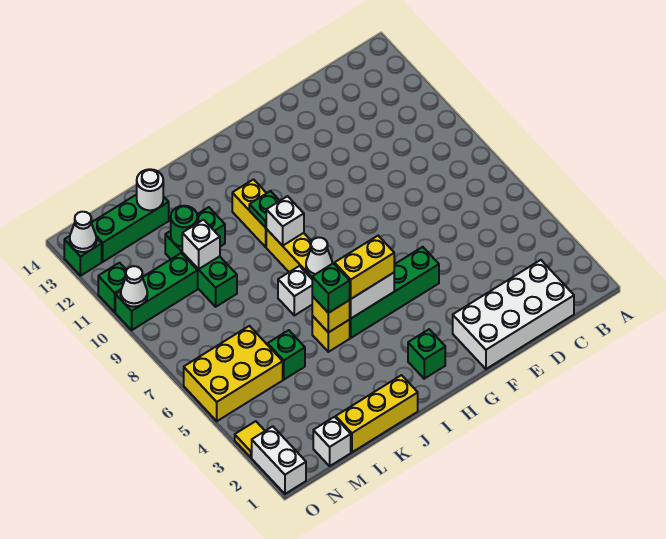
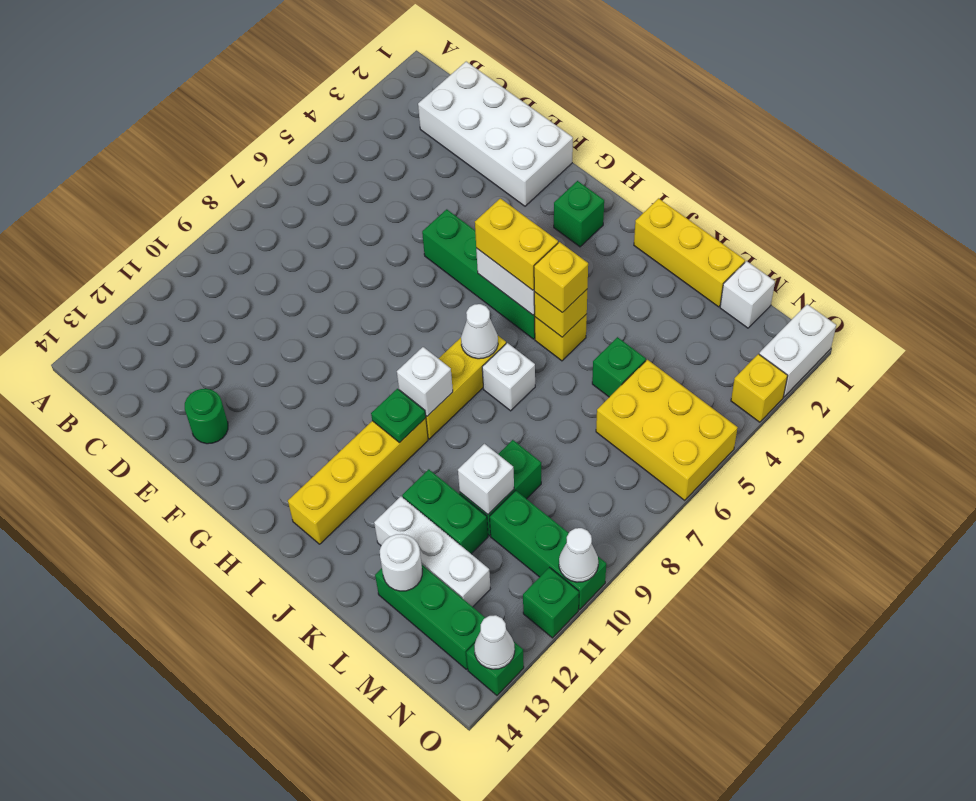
yellow brick I10:I11 level 1 -> yellow brick I10:I13 level 1
green brick J5 level 3 -> yellow brick J5 level 3
none -> white brick K12:M12 level 1
green round brick L11 level 2 -> green round brick E13 level 1
yellow tile O3 level 1 -> yellow brick O3 level 1

